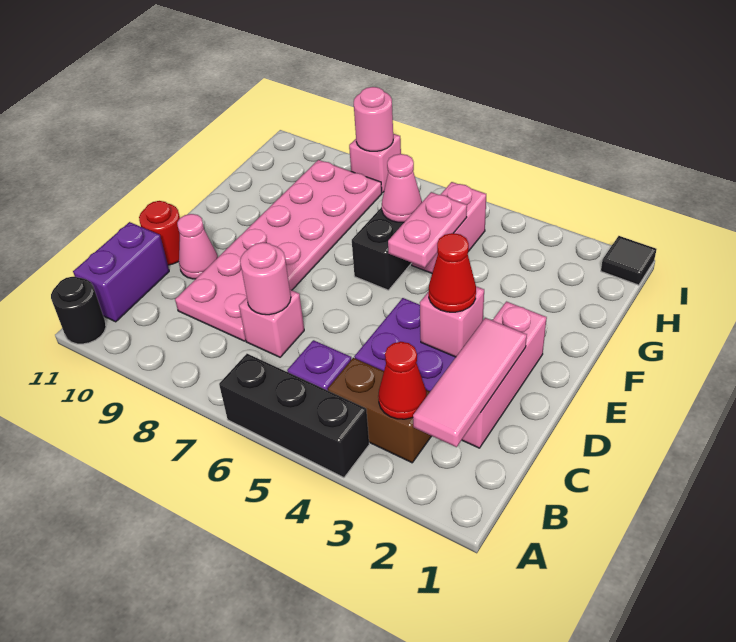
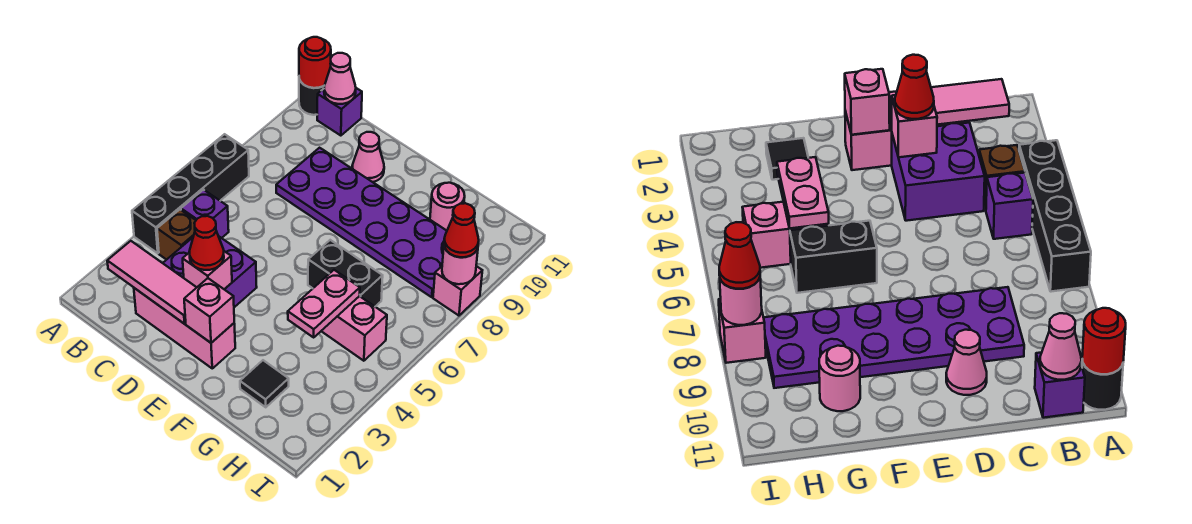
black brick A4:A6 level 1 -> black brick A4:A7 level 1
brown brick B3:B4 level 1 -> brown brick B4 level 1
red cone B3 level 2 -> red cone I8 level 3
purple brick B11:C11 level 1 -> purple brick B11 level 1
pink brick C7 level 1 -> pink brick E2 level 2
pink round brick C7 level 2 -> pink round brick G10 level 1
pink plate C8:H9 level 1 -> purple plate C8:H9 level 1
red round brick D11 level 1 -> red round brick A11 level 2
pink plate F5:G5 level 2 -> pink plate G4:G5 level 2
pink cone G6 level 2 -> pink cone B11 level 2
black tile I1 level 1 -> black tile G2 level 1

